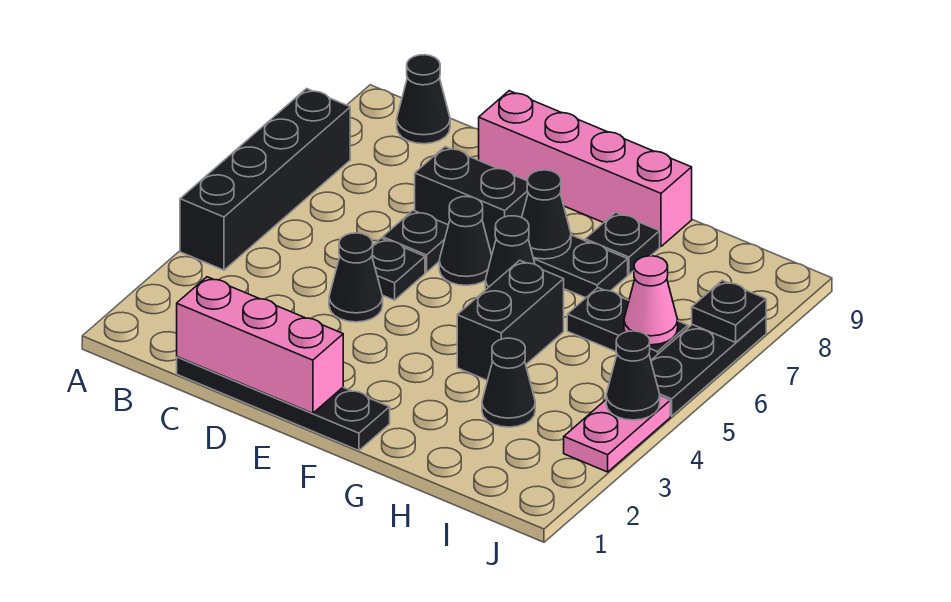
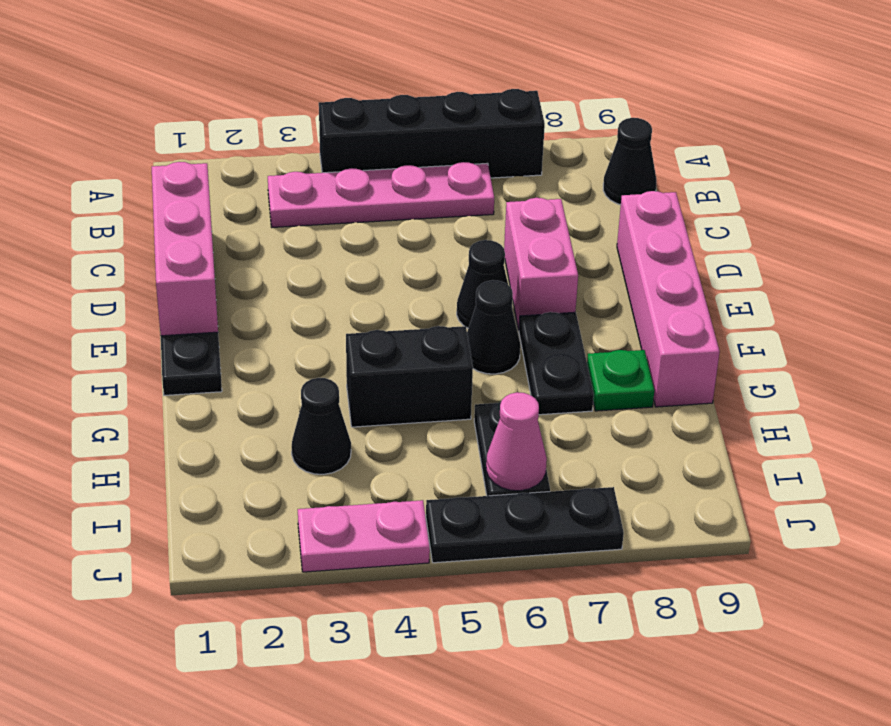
none -> pink plate B3:B6 level 1
black cone D4 level 1 -> none
black plate D5 level 1 -> none
black plate D6 level 1 -> none
black brick D7:E7 level 1 -> pink brick D7:E7 level 1
black cone F7 level 2 -> none
black plate G8 level 1 -> green plate G8 level 1
black cone J4 level 2 -> none
black plate J7 level 2 -> none

